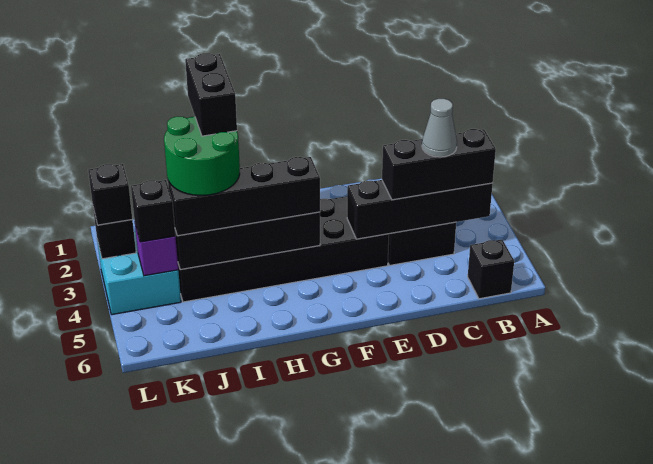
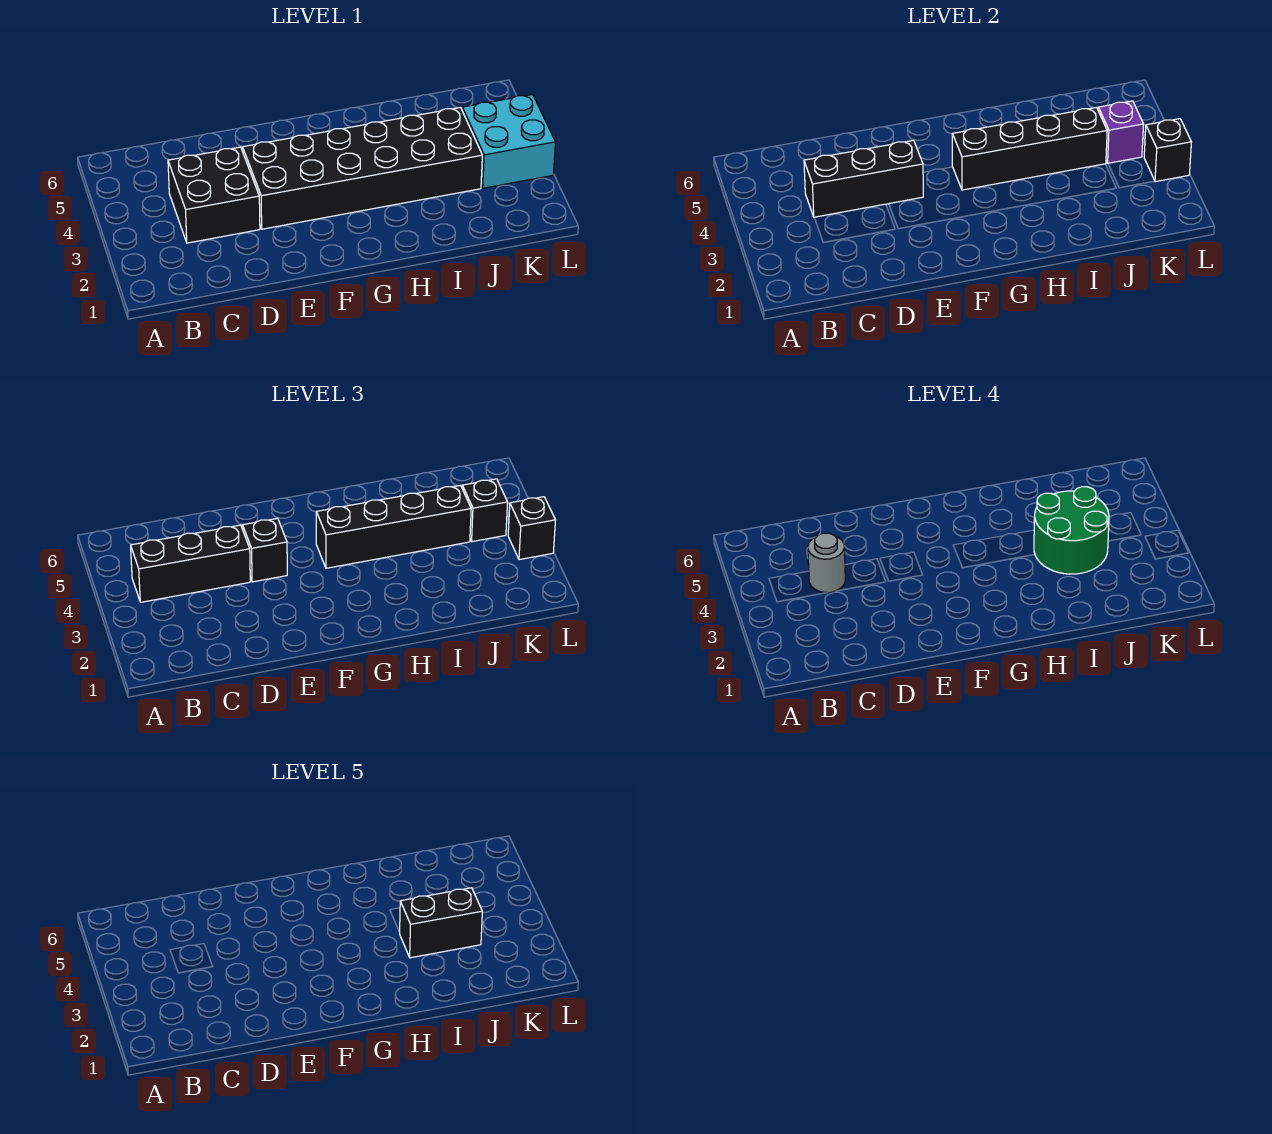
black brick B4:E4 level 2 -> black brick C4:E4 level 2
black brick B6 level 1 -> black brick E4 level 3
grey cone C4 level 4 -> grey round brick C4 level 4
black brick I2:I3 level 5 -> black brick I3:J3 level 5

